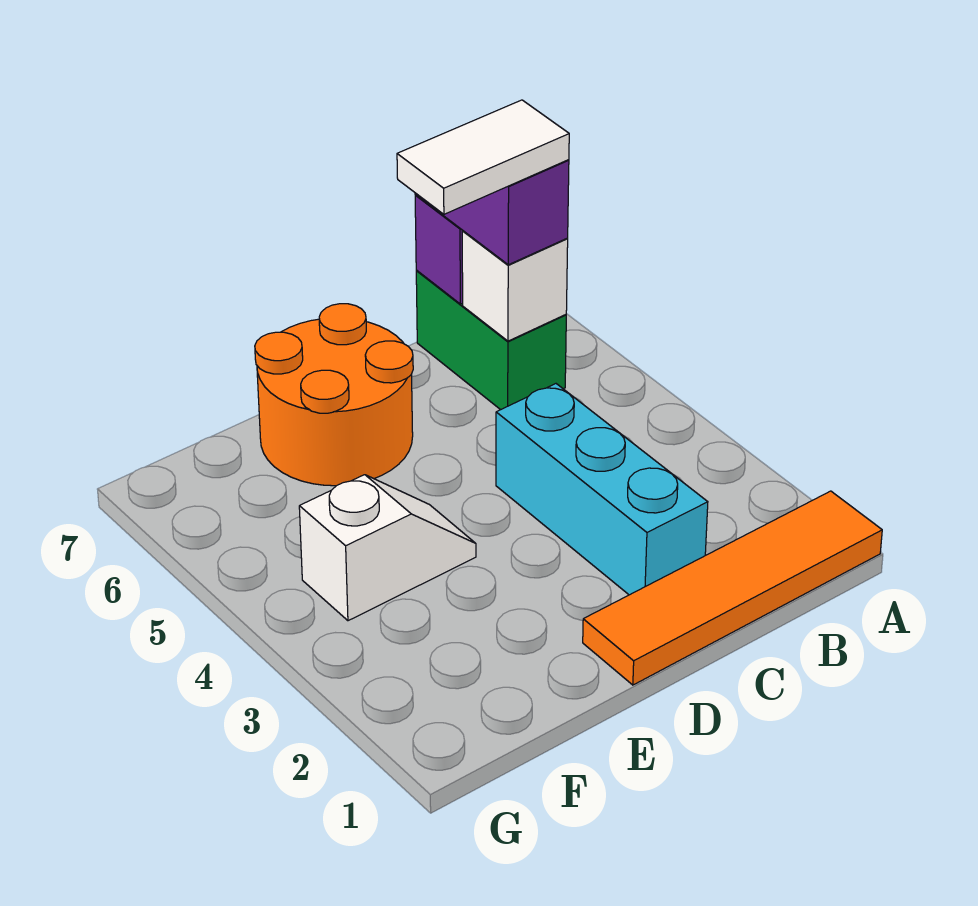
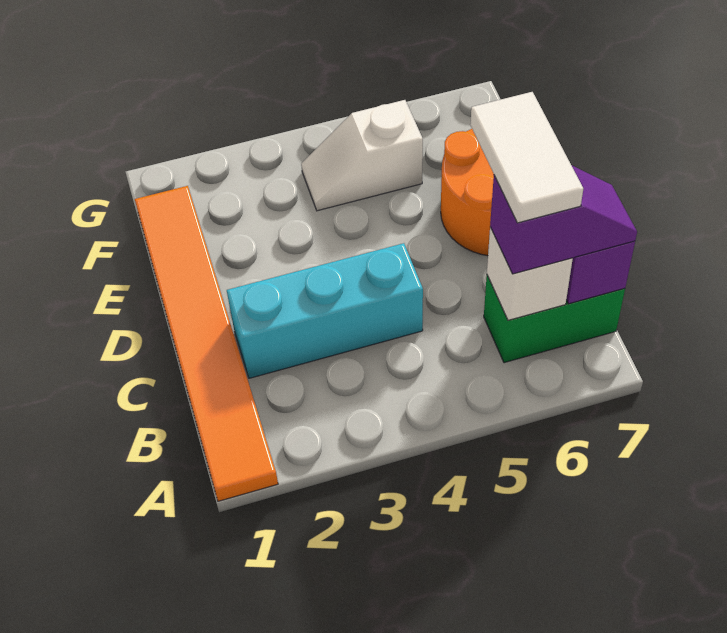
orange tile A1:D1 level 1 -> orange tile A1:F1 level 1
white slope E4:F4 level 1 top F -> white slope F4:F5 level 1 top 5

